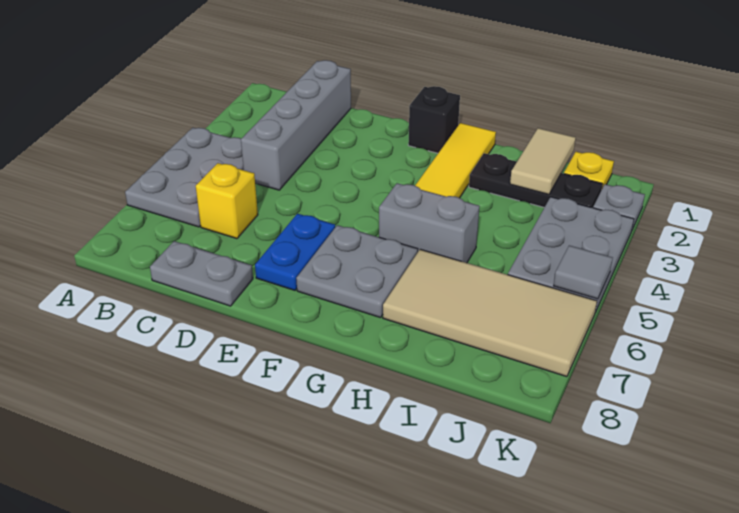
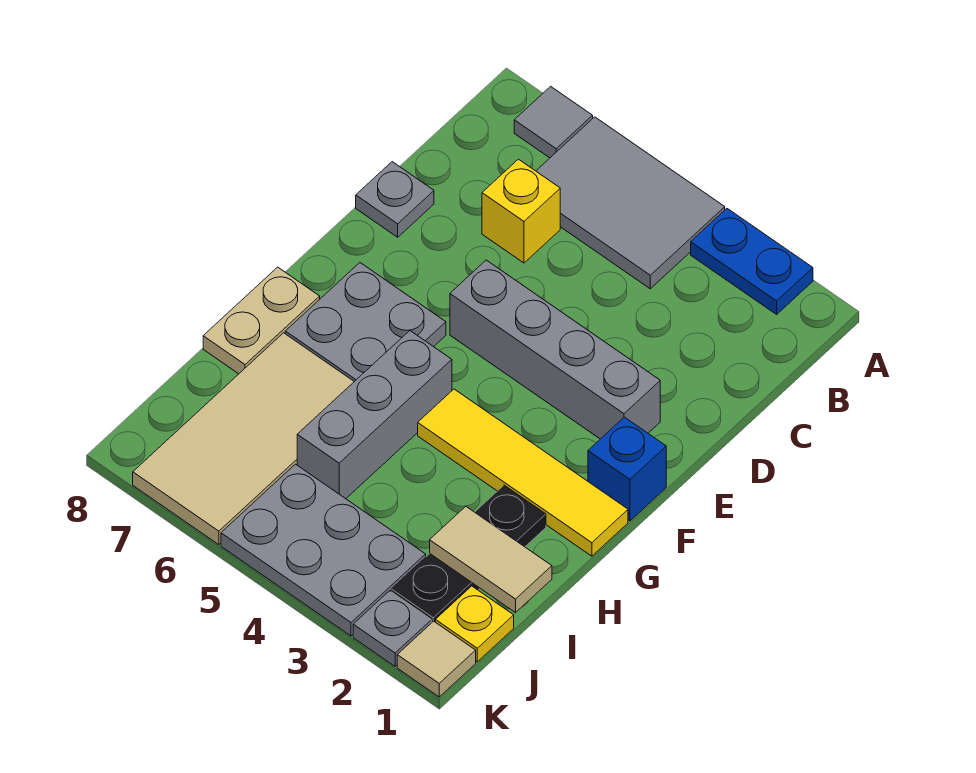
grey plate A4:B6 level 1 -> grey tile A4:B6 level 1
grey brick C1:C4 level 1 -> grey brick E2:E5 level 1
grey plate C8:D8 level 1 -> grey plate D8 level 1
blue plate E6:E7 level 1 -> blue plate A2:A3 level 1
black brick F1 level 1 -> blue brick F1 level 1
grey brick G5:H5 level 1 -> grey brick G5:I5 level 1
none -> tan plate G8:H8 level 1
none -> tan tile K1 level 1
grey tile K5 level 2 -> grey tile A7 level 1

